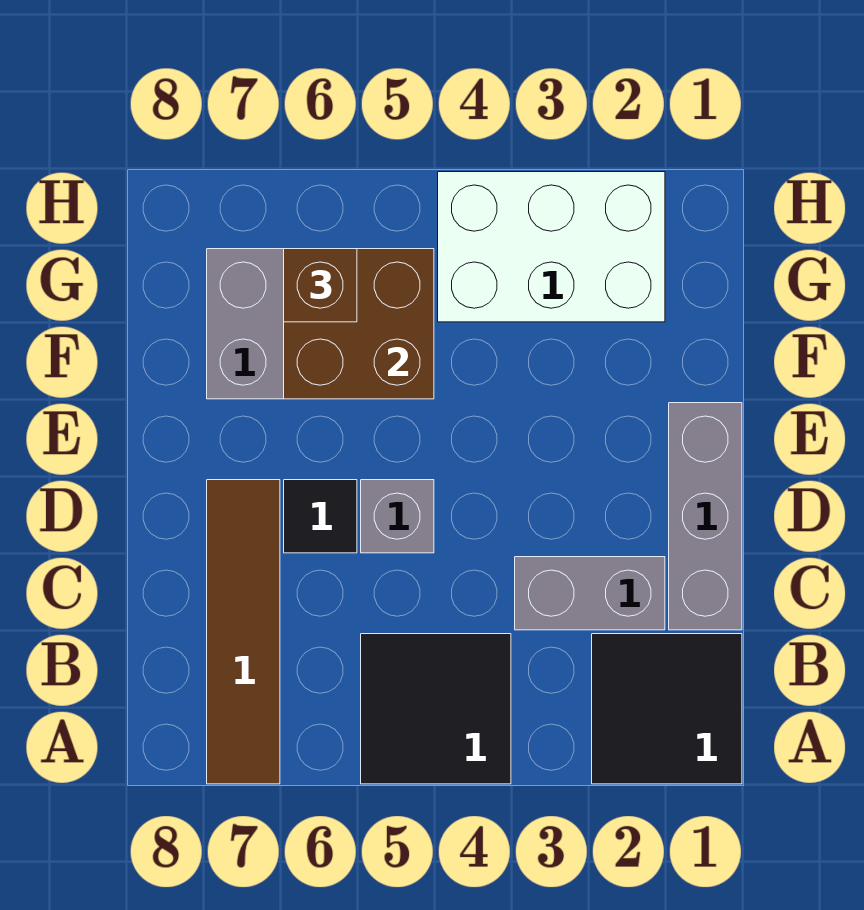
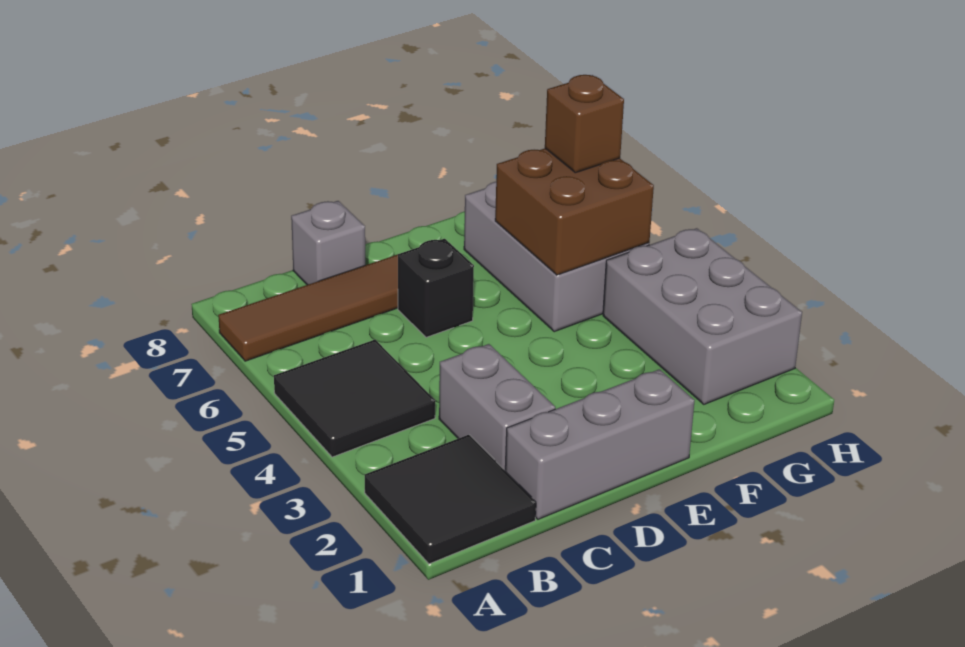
grey brick D5 level 1 -> grey brick C8 level 1
black tile D6 level 1 -> black brick D6 level 1
white brick G2:H4 level 1 -> grey brick G2:H4 level 1

